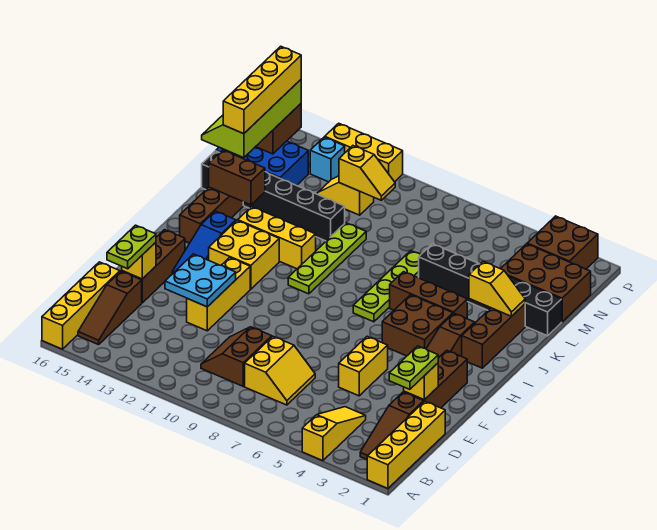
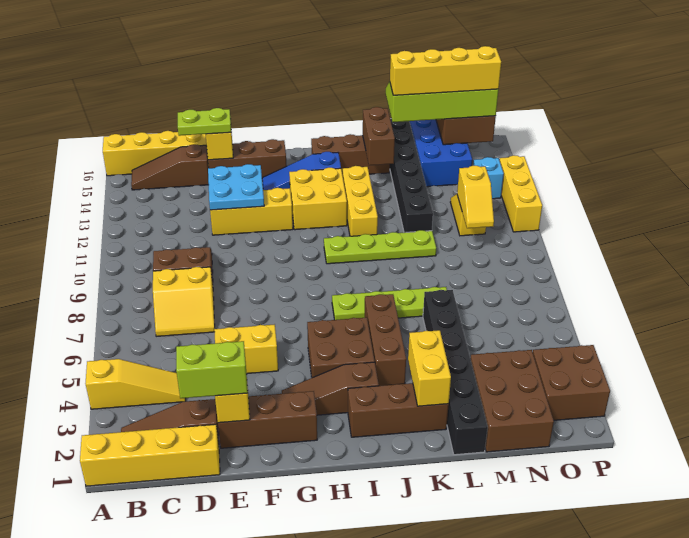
lime plate D2:E2 level 3 -> lime brick D2:E2 level 3
yellow slope K2:K3 level 2 top 3 -> yellow brick K2:K3 level 2

